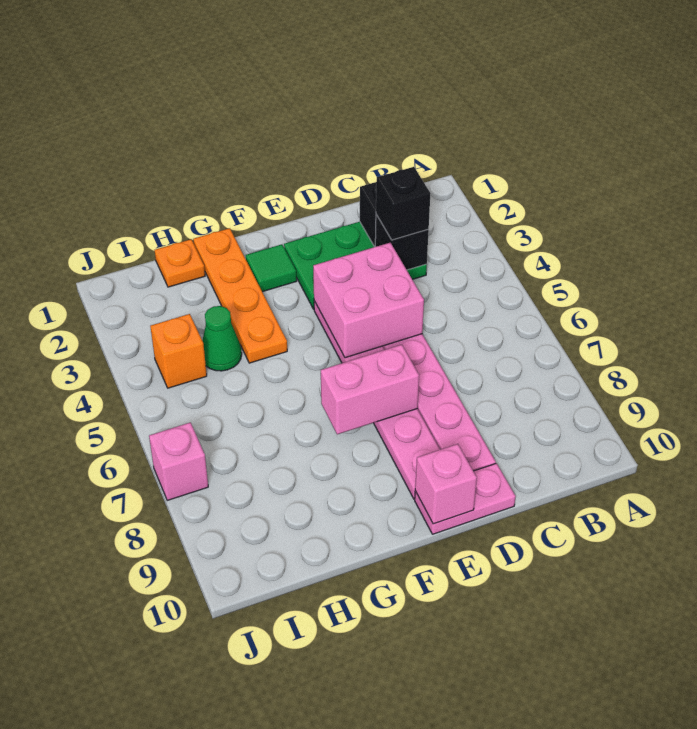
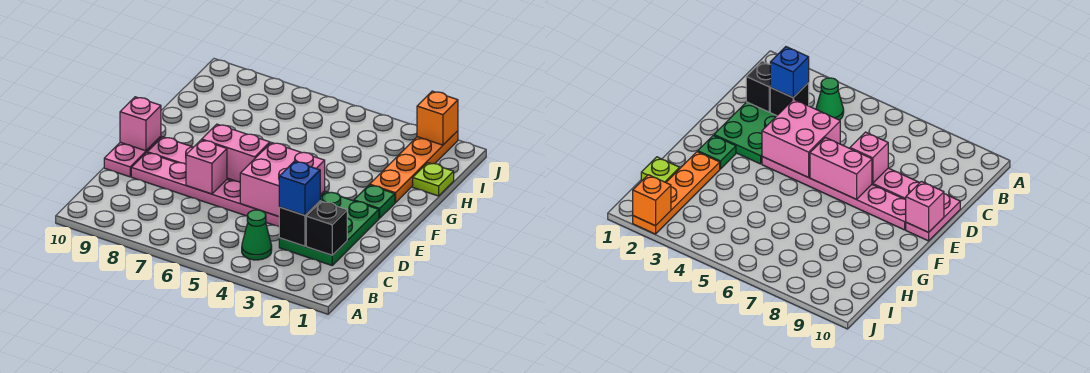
black brick C3 level 3 -> blue brick C3 level 3
pink brick E7:F7 level 2 -> pink brick E6:E7 level 2
green tile F2 level 1 -> green plate F2 level 1
orange plate G1:G4 level 1 -> orange plate G2:J2 level 1
orange plate H1 level 1 -> lime plate H1 level 1
green cone H4 level 1 -> green cone B4 level 1
orange brick I4 level 1 -> orange brick J2 level 2
pink brick J7 level 1 -> pink brick D7 level 2

